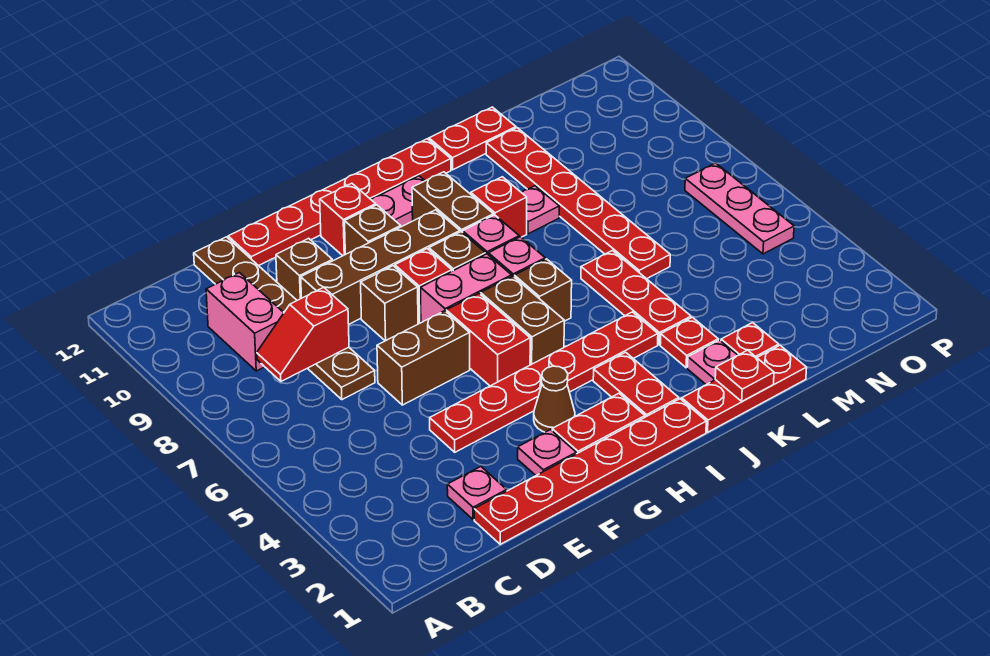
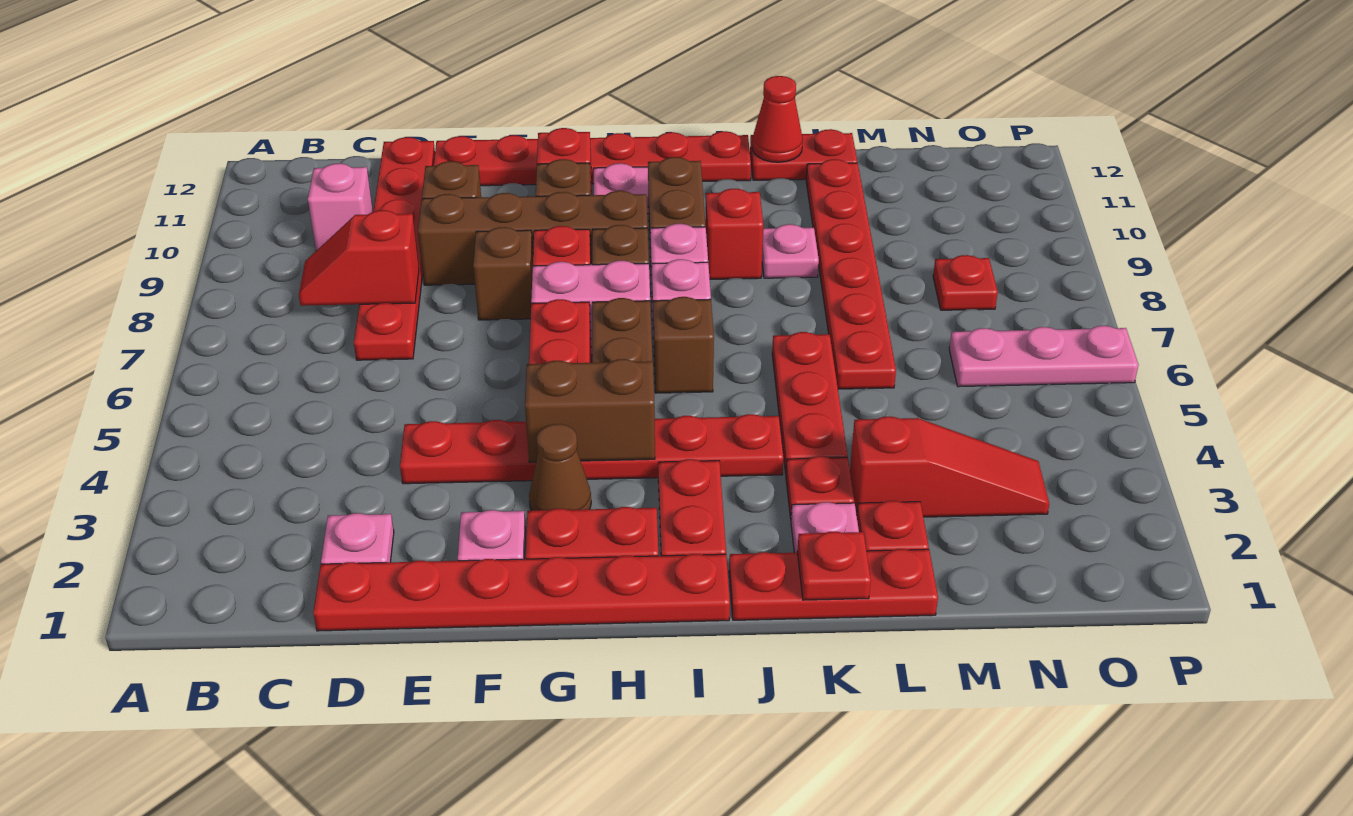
pink brick C9:C10 level 1 -> pink brick C10 level 1
brown plate D7:D12 level 1 -> red plate D7:D12 level 1
brown brick E6:F6 level 1 -> brown brick G4:H4 level 2
none -> red cone K12 level 2
none -> red slope L3:N3 level 1 top L
none -> red plate N8 level 1
pink plate O5:O7 level 1 -> pink plate N6:P6 level 1

